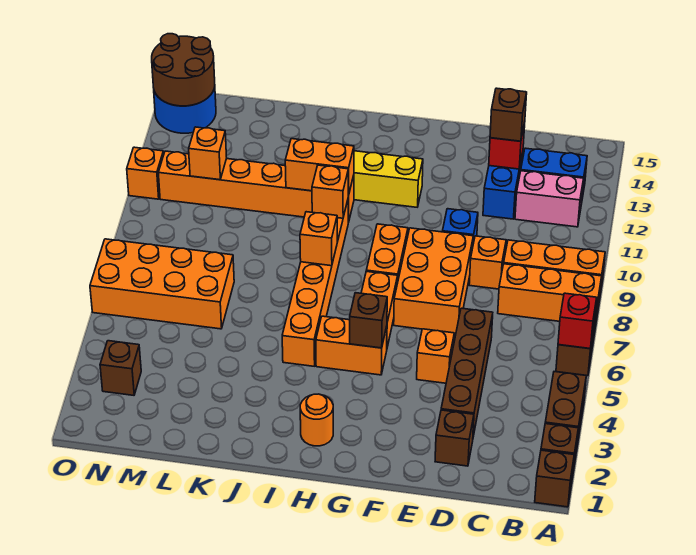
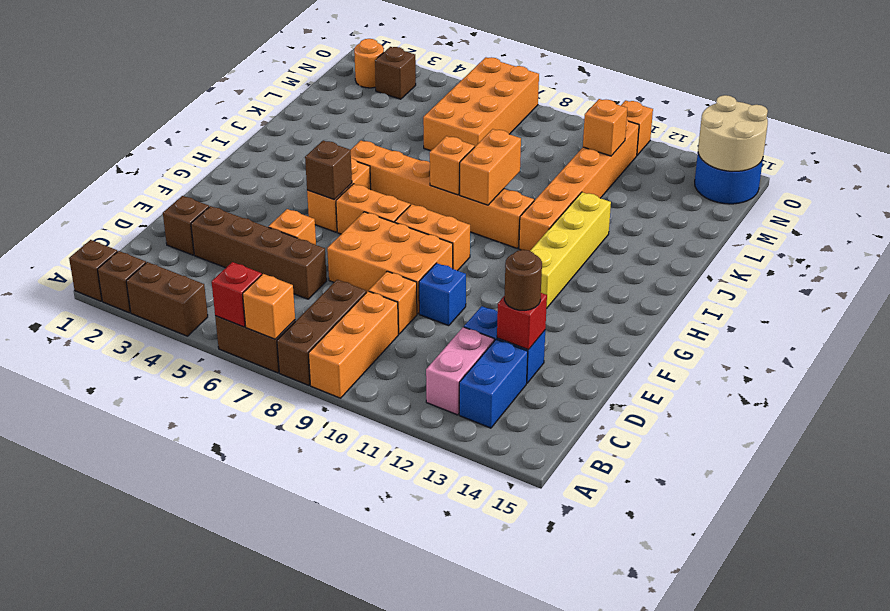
orange brick A8:C8 level 1 -> brown brick A8:C8 level 1
brown brick D13 level 3 -> brown round brick D13 level 3
orange round brick H2 level 1 -> orange round brick N2 level 1
orange brick I10 level 2 -> orange brick A7 level 2
orange brick I11:J11 level 2 -> orange brick I9:J9 level 2
brown round brick N14:O15 level 2 -> tan round brick N14:O15 level 2

